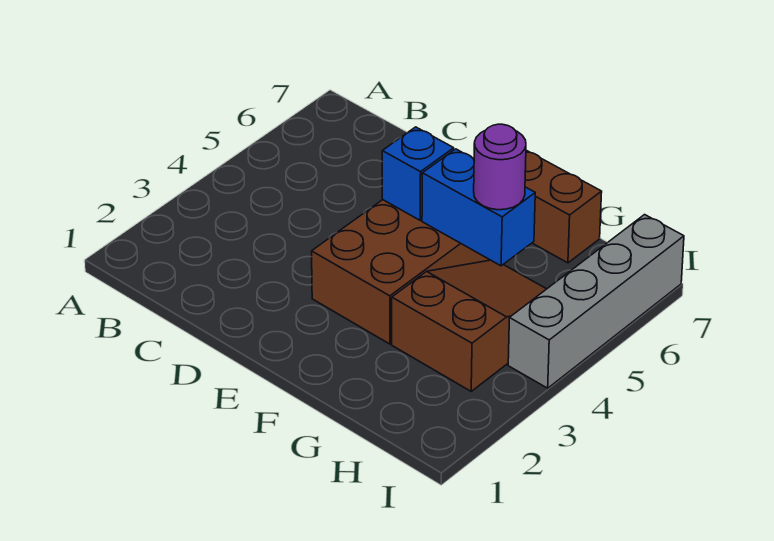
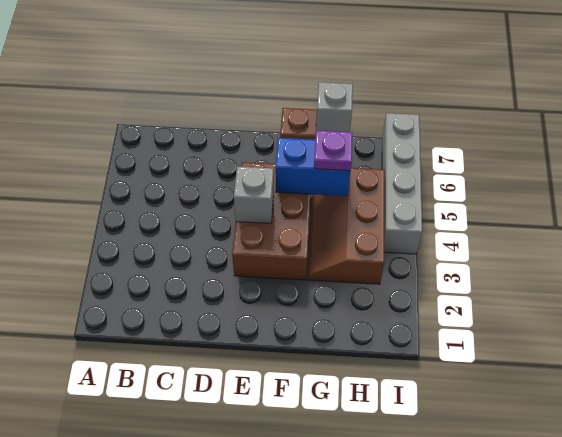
none -> grey brick E4 level 2
blue brick E5 level 2 -> none
brown slope G3:H5 level 1 top 3 -> brown slope G3:H5 level 1 top H
purple round brick G5 level 3 -> purple plate G5 level 3
none -> grey brick G7 level 2

